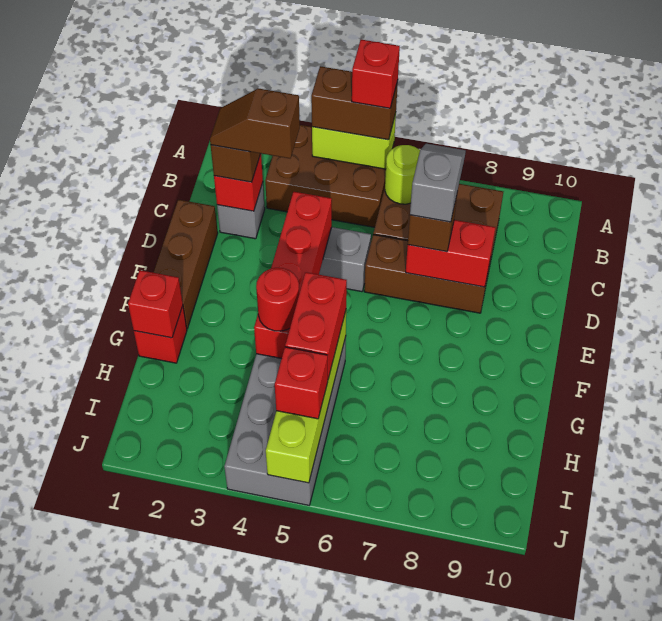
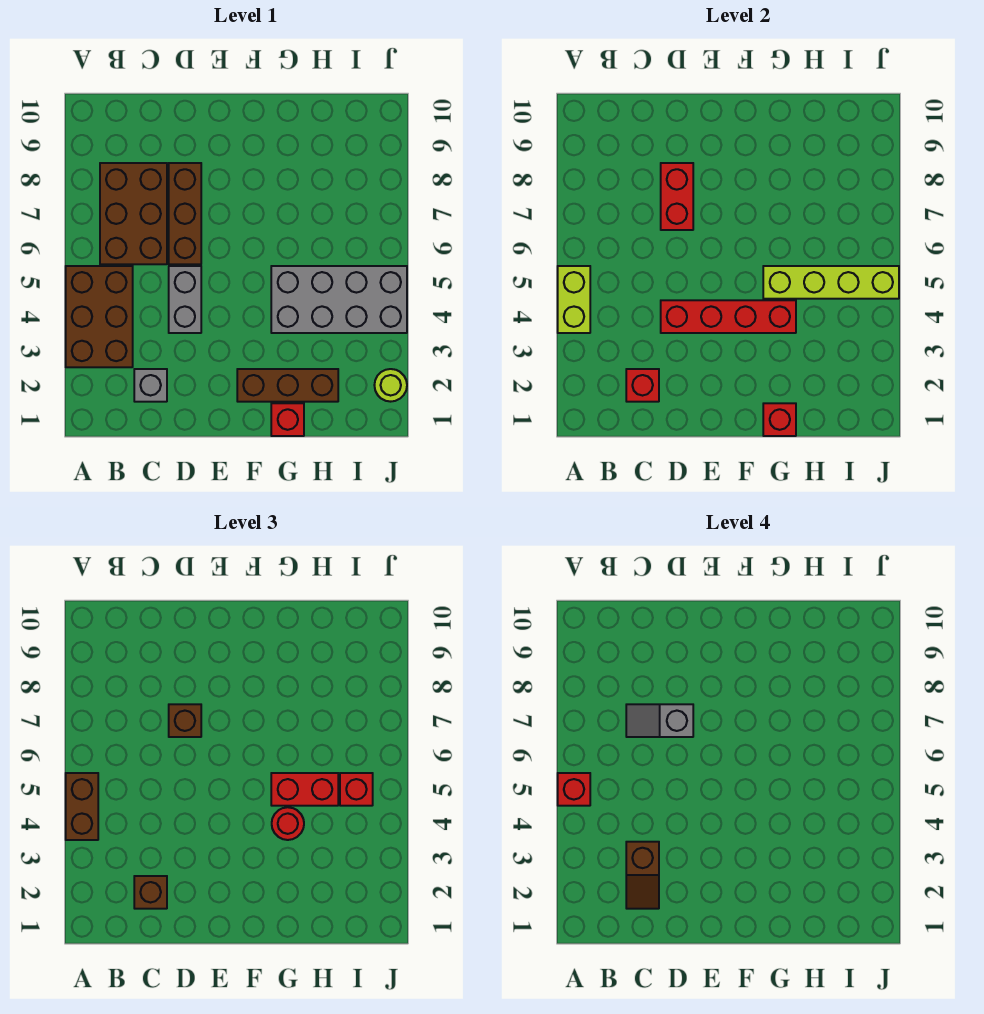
lime round brick B6 level 2 -> lime round brick J2 level 1
brown brick D1:F1 level 1 -> brown brick F2:H2 level 1

